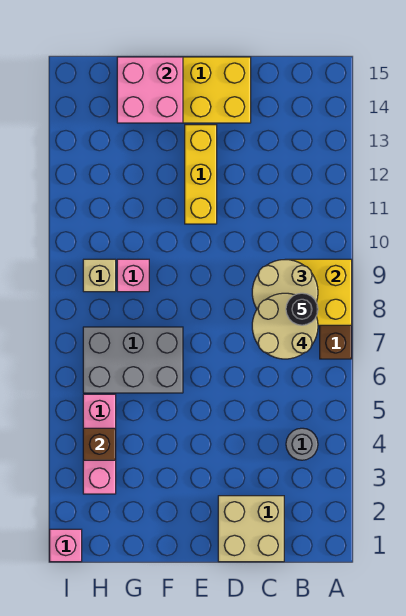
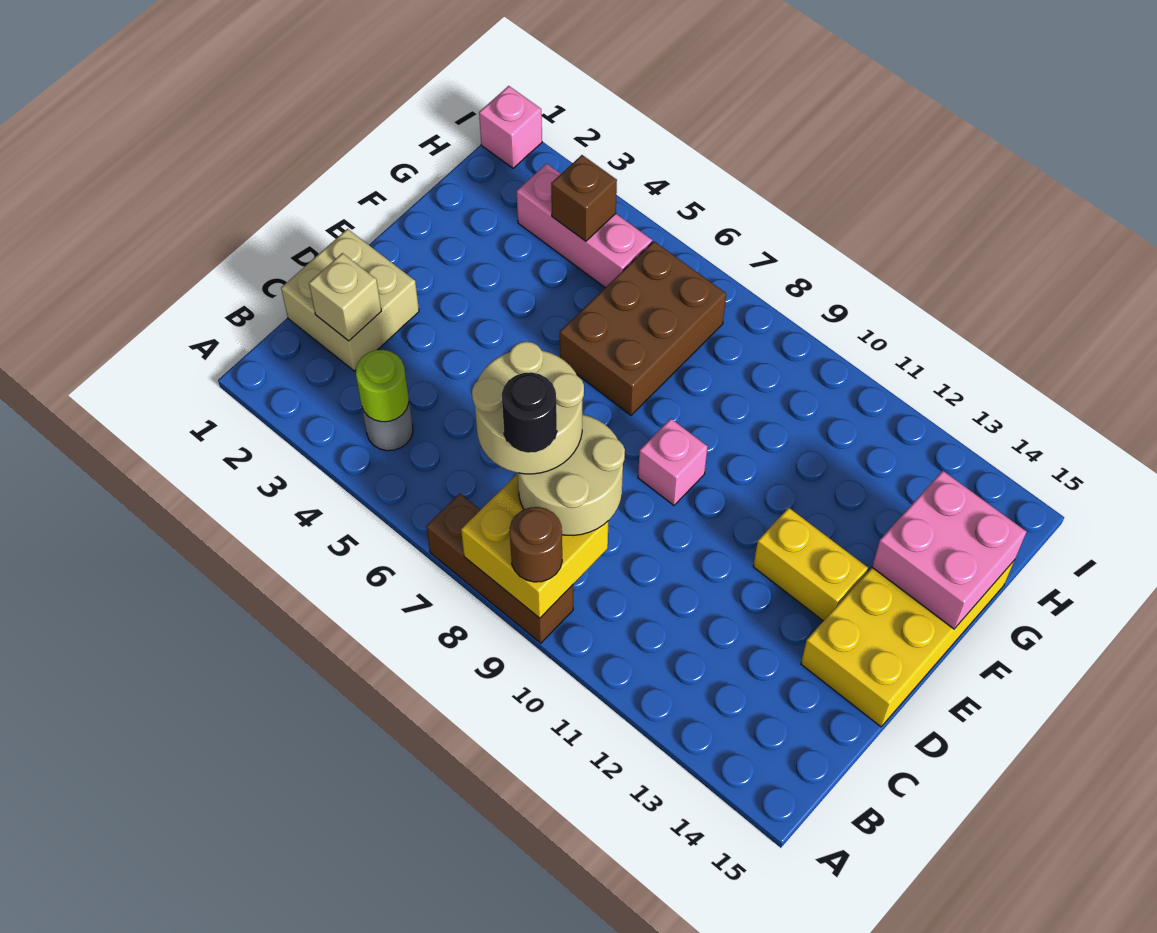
none -> brown round brick A9 level 3
none -> lime round brick B4 level 2
yellow brick E11:E13 level 1 -> yellow brick E12:E13 level 1
grey brick F6:H7 level 1 -> brown brick F6:H7 level 1
pink brick G9 level 1 -> pink brick E9 level 1
tan brick H9 level 1 -> tan brick C2 level 2

